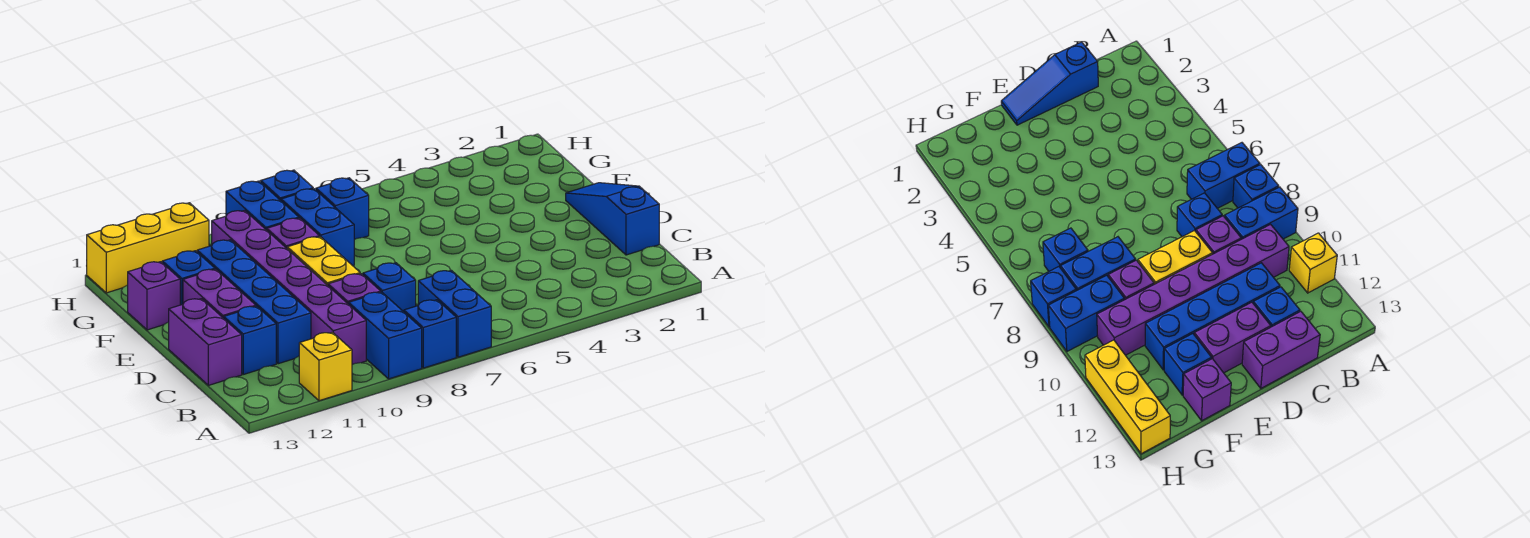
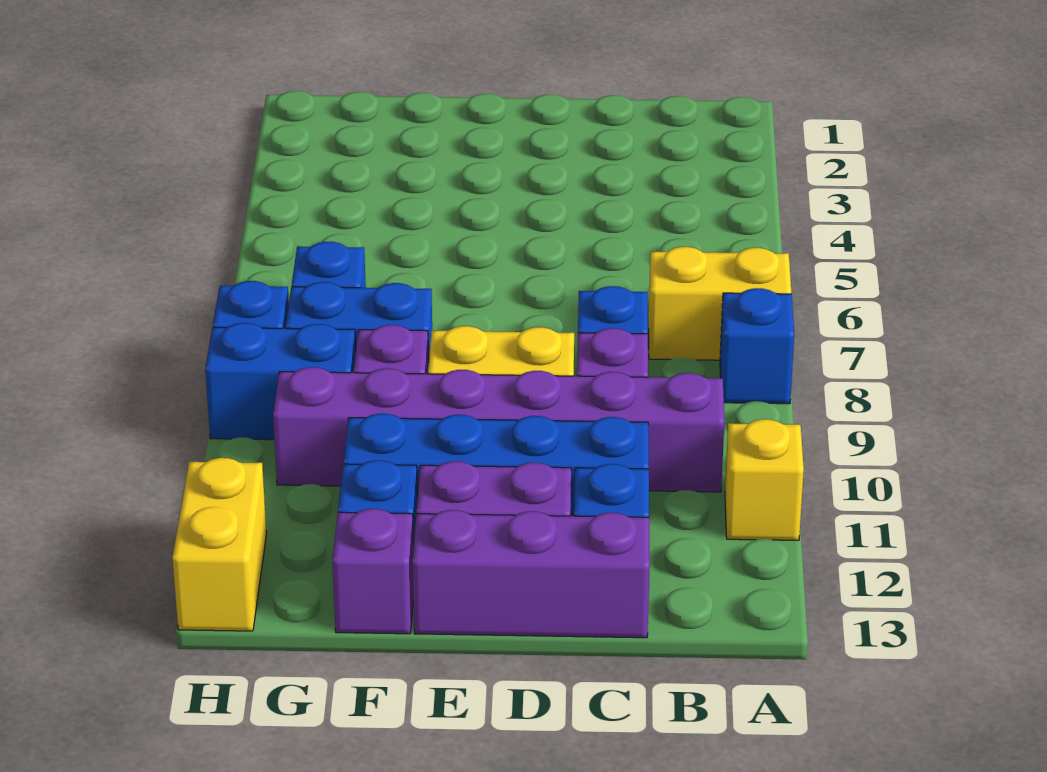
blue brick A7:B7 level 1 -> yellow brick A7:B7 level 1
blue brick A9:B9 level 1 -> none
blue slope C1:E1 level 1 top C -> none
purple brick C13:D13 level 1 -> purple brick C13:E13 level 1
yellow brick H11:H13 level 1 -> yellow brick H12:H13 level 1

